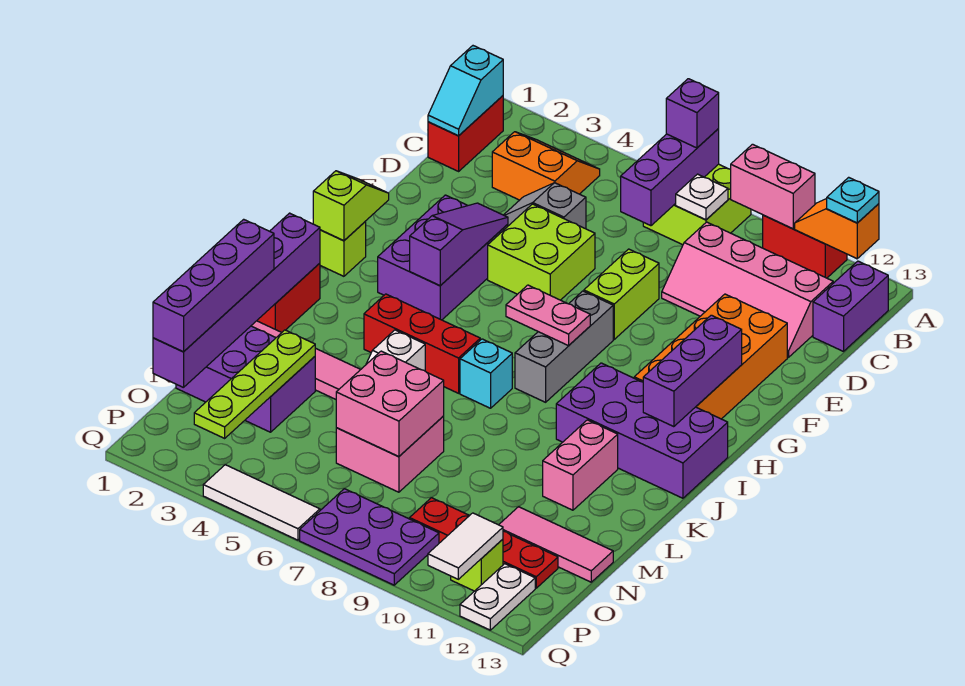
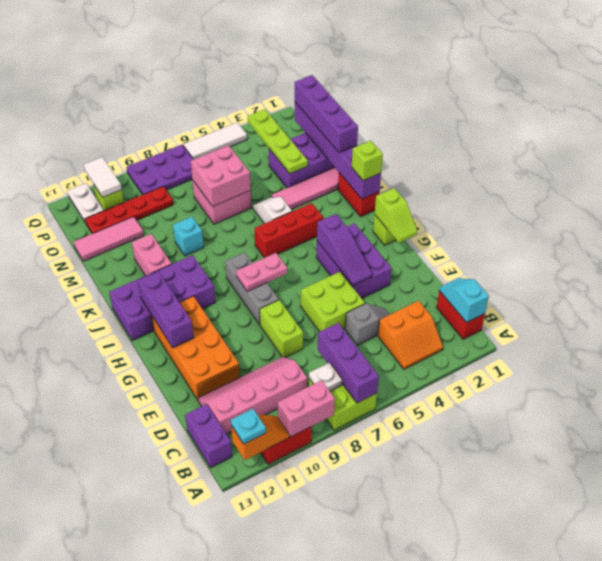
purple brick A7 level 3 -> none
none -> lime brick J1 level 3
cyan brick J7 level 1 -> cyan brick L9 level 1

